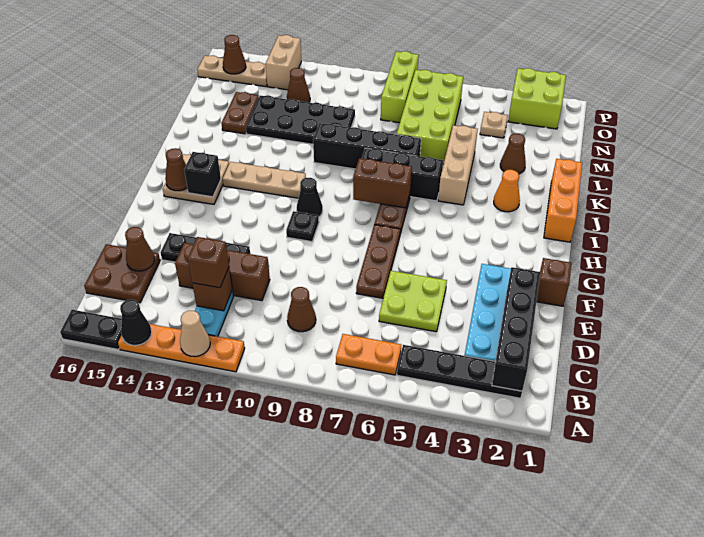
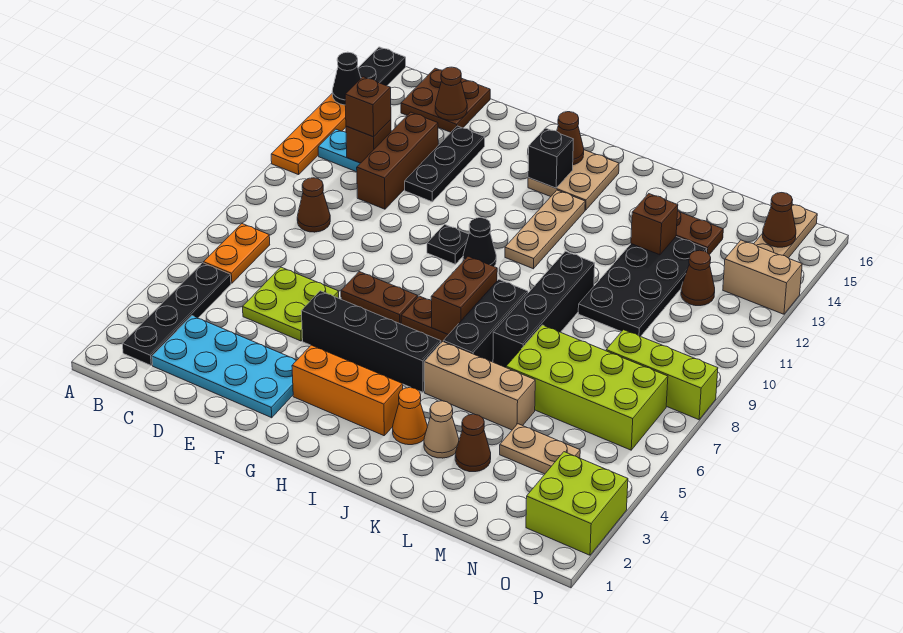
tan cone A12 level 2 -> tan cone K3 level 1
black brick B2:E2 level 2 -> black brick F5:I5 level 1
brown plate E7:G7 level 1 -> brown plate F7:G7 level 1
brown brick F1 level 1 -> brown brick L13 level 2
orange brick I1:K1 level 1 -> orange brick G3:I3 level 1
tan plate N4 level 1 -> tan plate M4:N4 level 1

